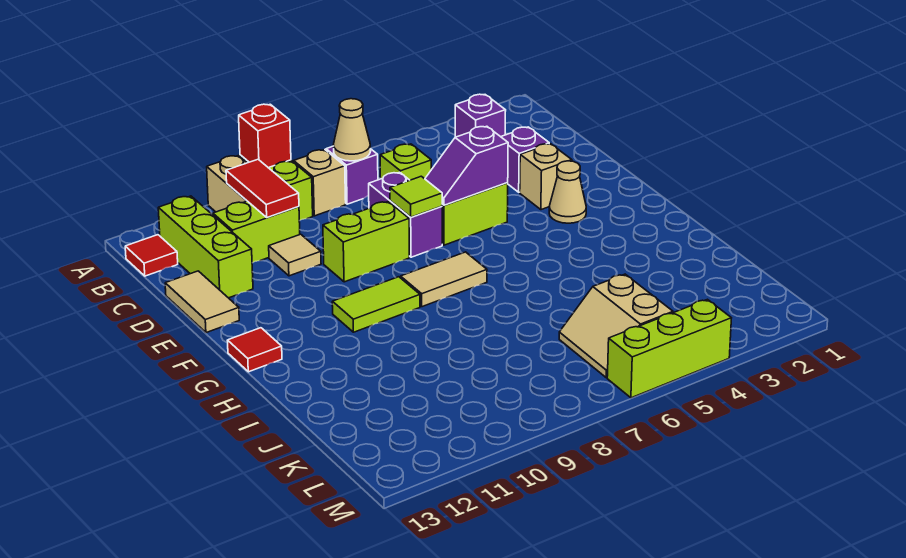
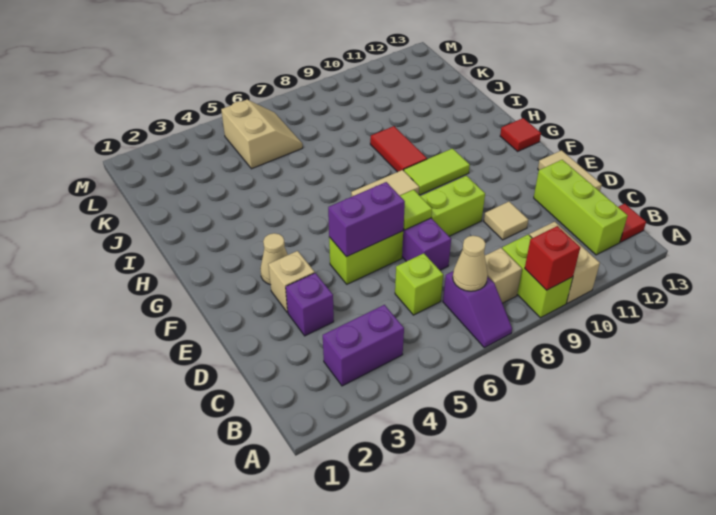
purple brick B3 level 1 -> purple brick B3:B4 level 1
red tile B10:C10 level 2 -> red tile H9:I9 level 1
lime brick C10:C11 level 1 -> none
purple slope E5:E6 level 2 top 5 -> purple brick E5:E6 level 2
lime brick M4:M6 level 1 -> none

